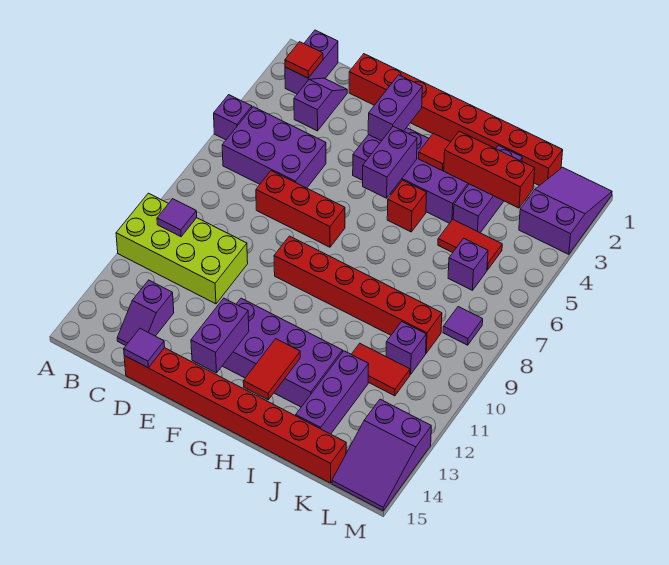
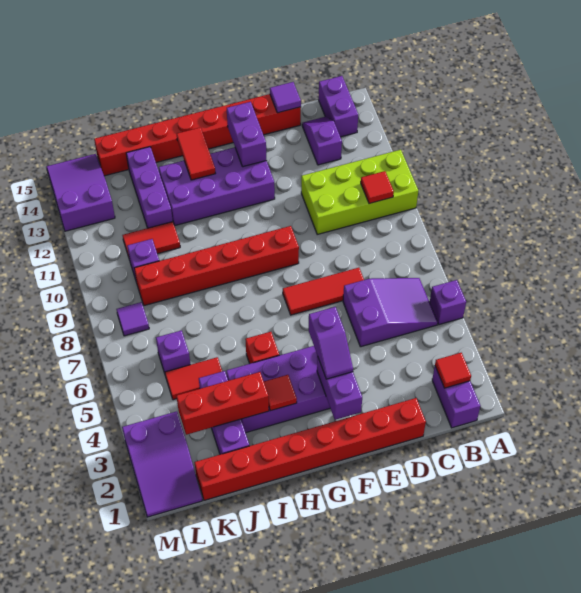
purple brick B5:D6 level 1 -> purple slope B5:D6 level 1 top D
purple tile B10 level 2 -> red tile B10 level 2
purple slope C2:C3 level 1 top 3 -> purple slope F3:F4 level 3 top 4
red brick D7:F7 level 1 -> red tile D7:F7 level 1
purple brick G4:G5 level 2 -> purple brick B14:B15 level 1

